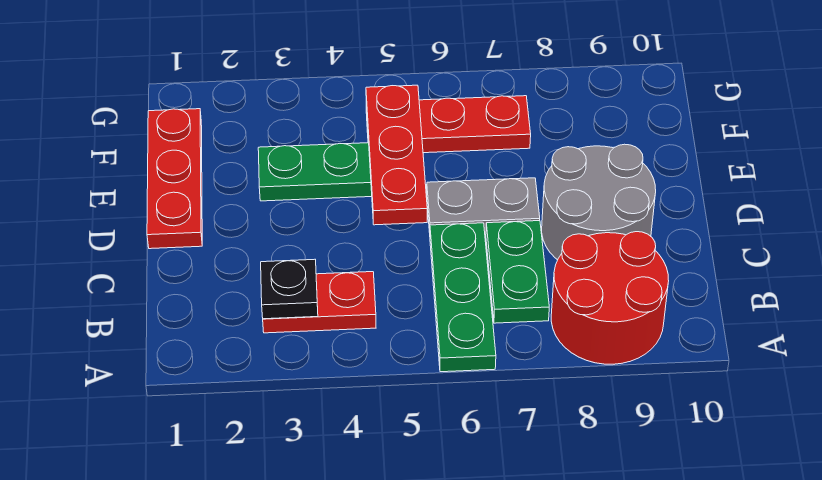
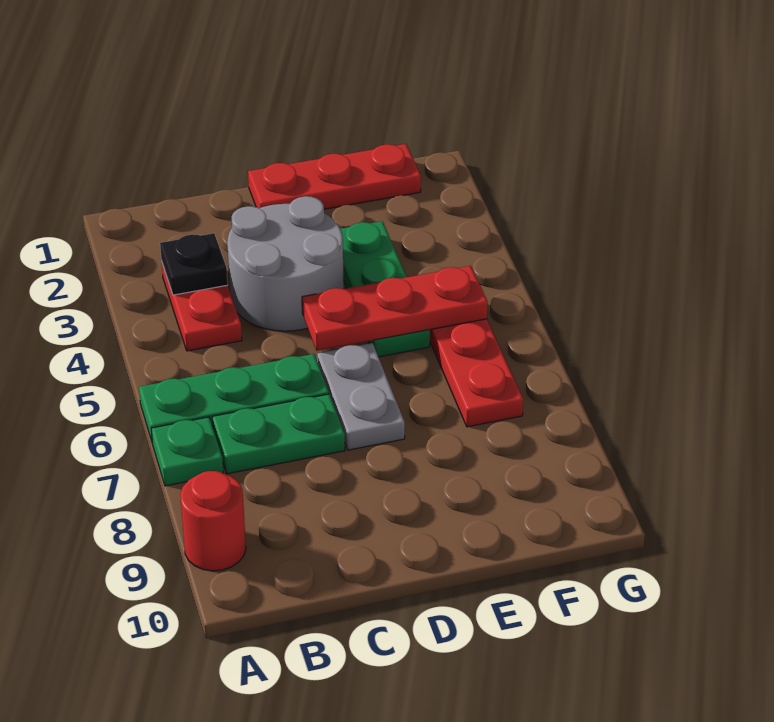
none -> green plate A7 level 1
red round brick A8:B9 level 1 -> red round brick A9 level 1
grey round brick C8:D9 level 1 -> grey round brick C3:D4 level 1

